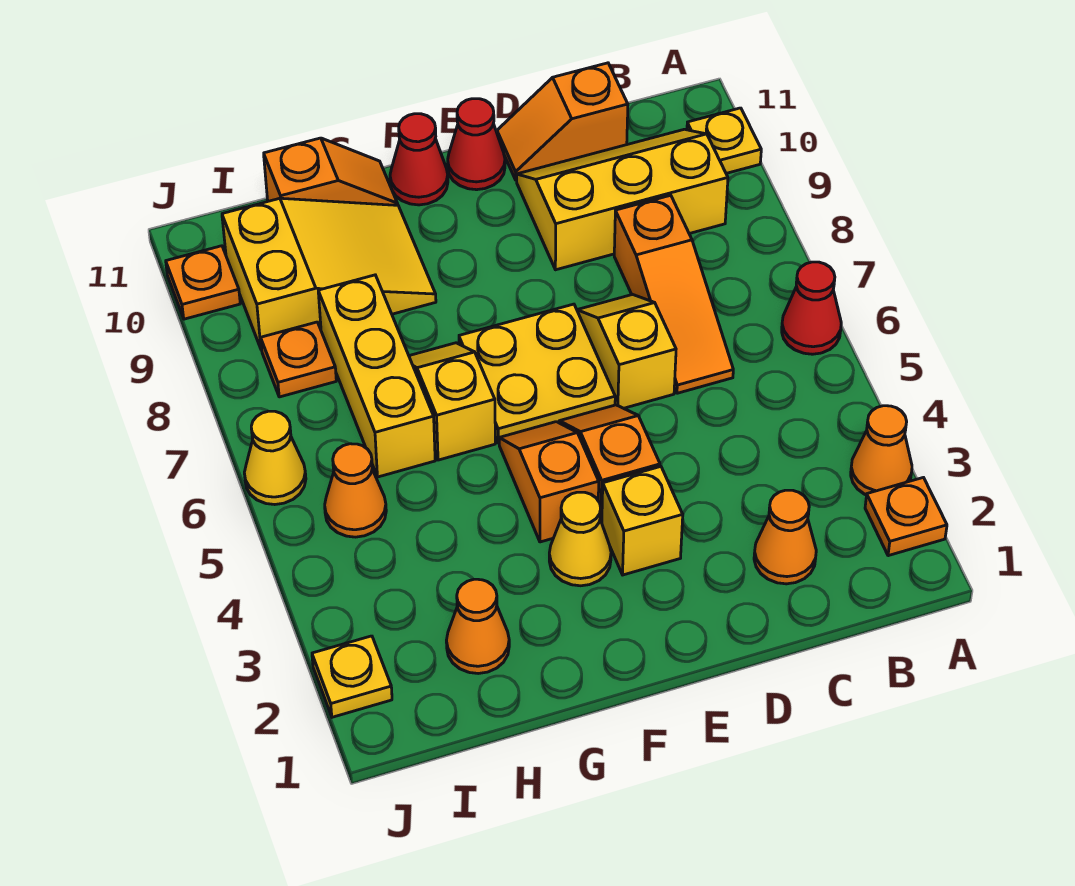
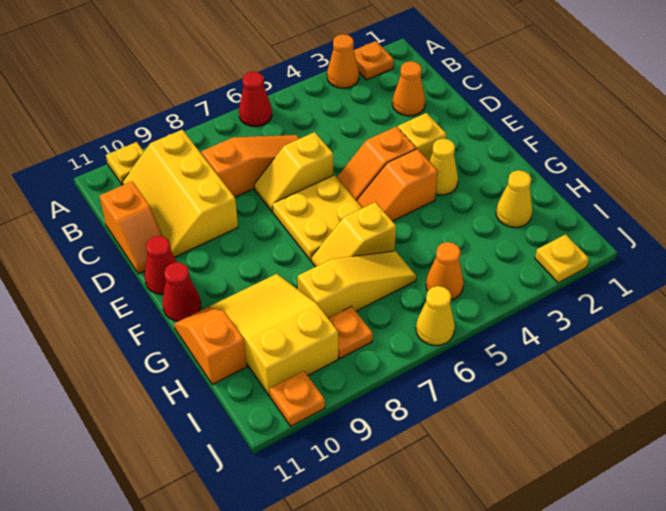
orange cone H2 level 1 -> yellow cone H2 level 1
yellow brick H6:H8 level 1 -> yellow slope H6:H8 level 1 top 8

